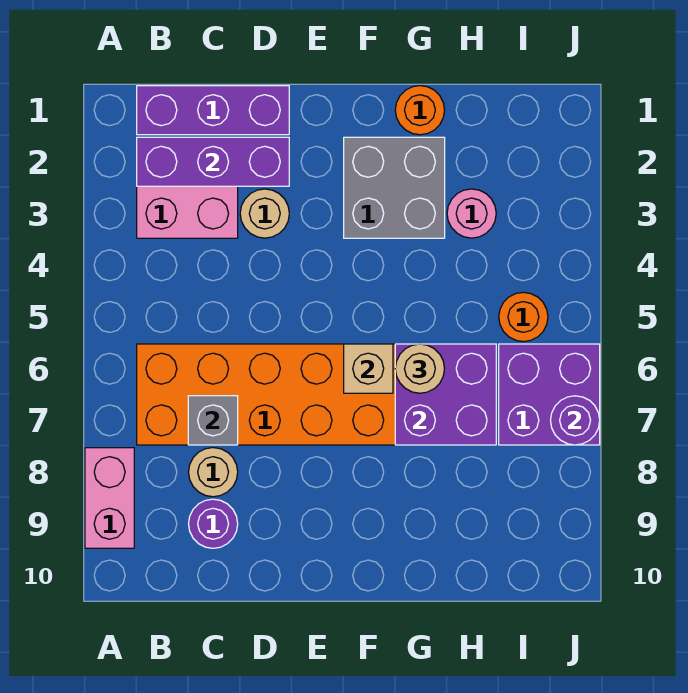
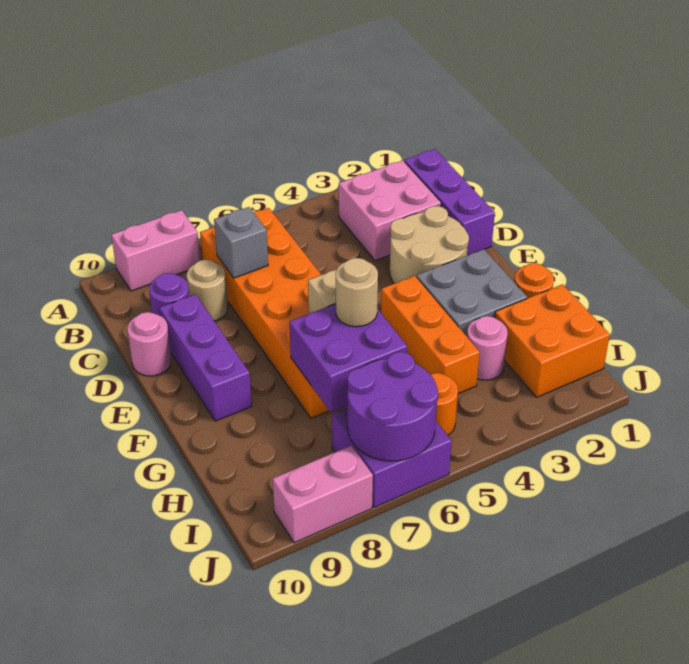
purple brick B2:D2 level 2 -> purple brick D9:F9 level 1
tan round brick D3 level 1 -> tan round brick D2:E3 level 1
none -> pink round brick D10 level 1
none -> orange brick F4:H4 level 1
none -> orange brick H1:I2 level 1
purple round brick J7 level 2 -> purple round brick I6:J7 level 2
none -> pink brick J8:J9 level 1

